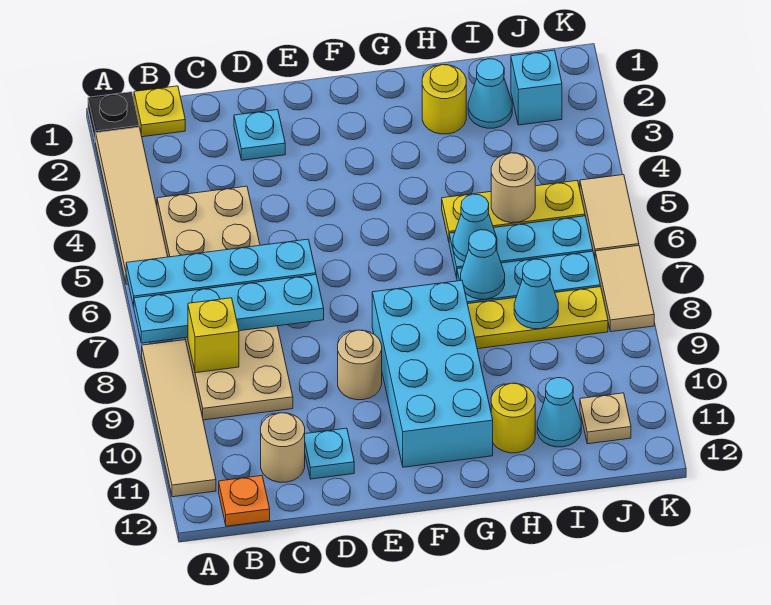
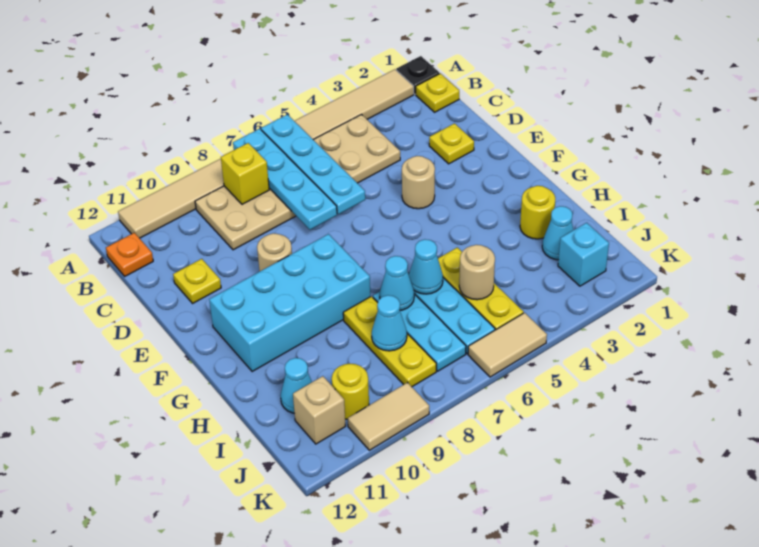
tan round brick C11 level 1 -> tan round brick E4 level 1
cyan plate D2 level 1 -> yellow plate D2 level 1
cyan plate D11 level 1 -> yellow plate D11 level 1
yellow round brick H11 level 1 -> yellow round brick J10 level 1
tan plate J11 level 1 -> tan brick J11 level 1
tan tile K7:K8 level 1 -> tan tile K9:K10 level 1

